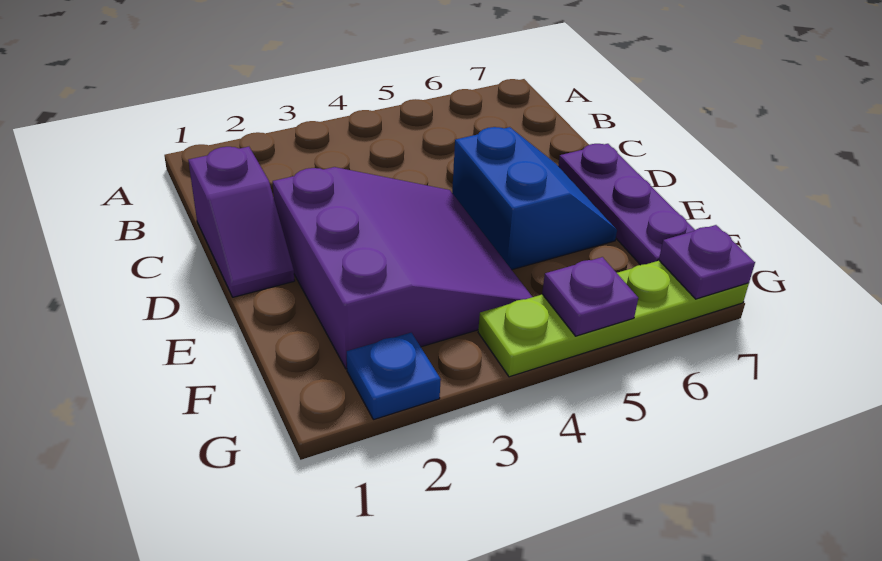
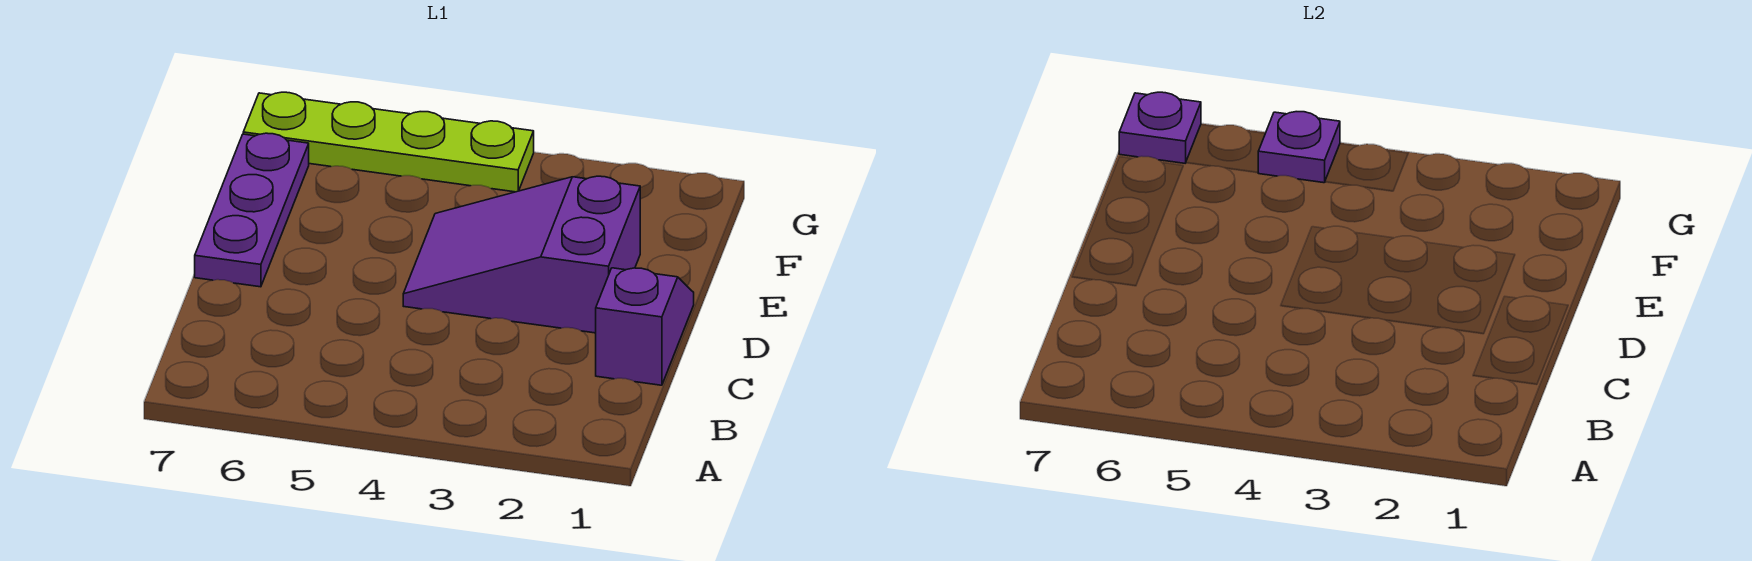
purple slope D2:F4 level 1 top 2 -> purple slope D2:E4 level 1 top 2
blue slope D5:E6 level 1 top 5 -> none
blue plate G2 level 1 -> none

